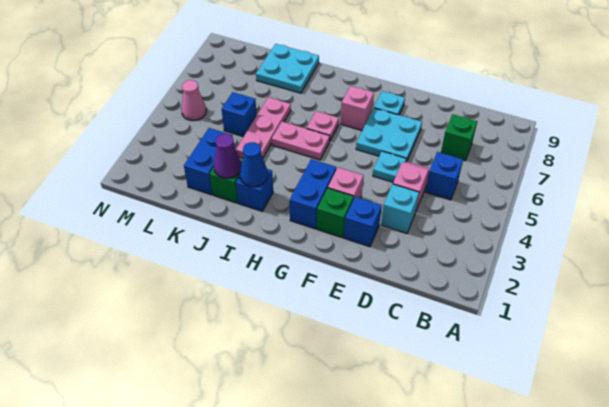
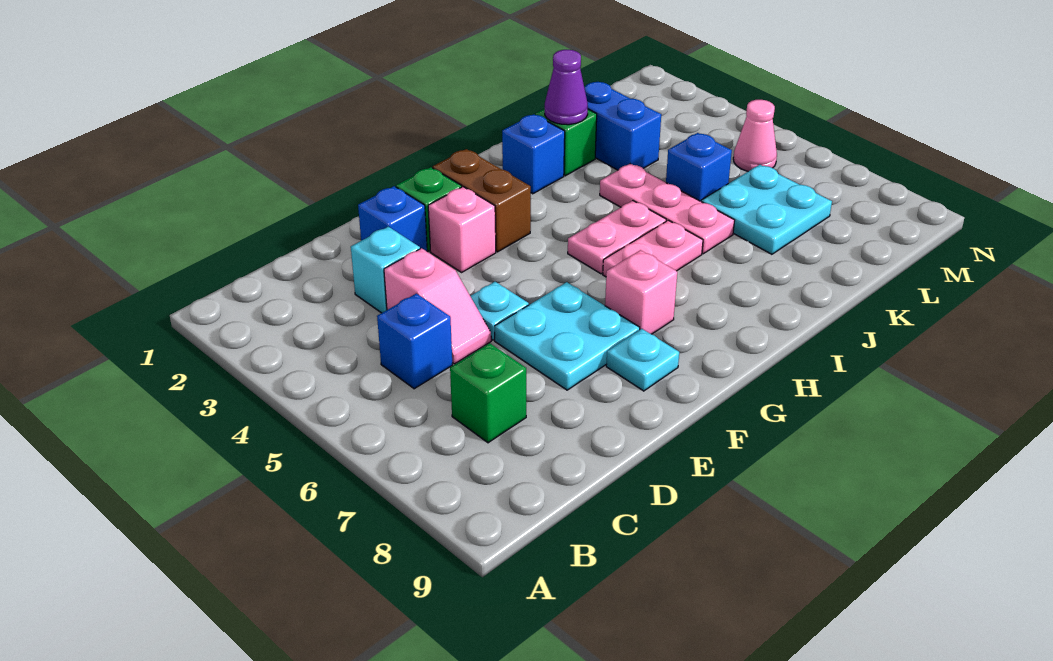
blue brick G2:G3 level 1 -> brown brick G2:G3 level 1
pink plate H6 level 1 -> pink plate H6:I6 level 1
blue cone I2 level 2 -> none
cyan plate J8:K9 level 1 -> cyan plate K6:L7 level 1

